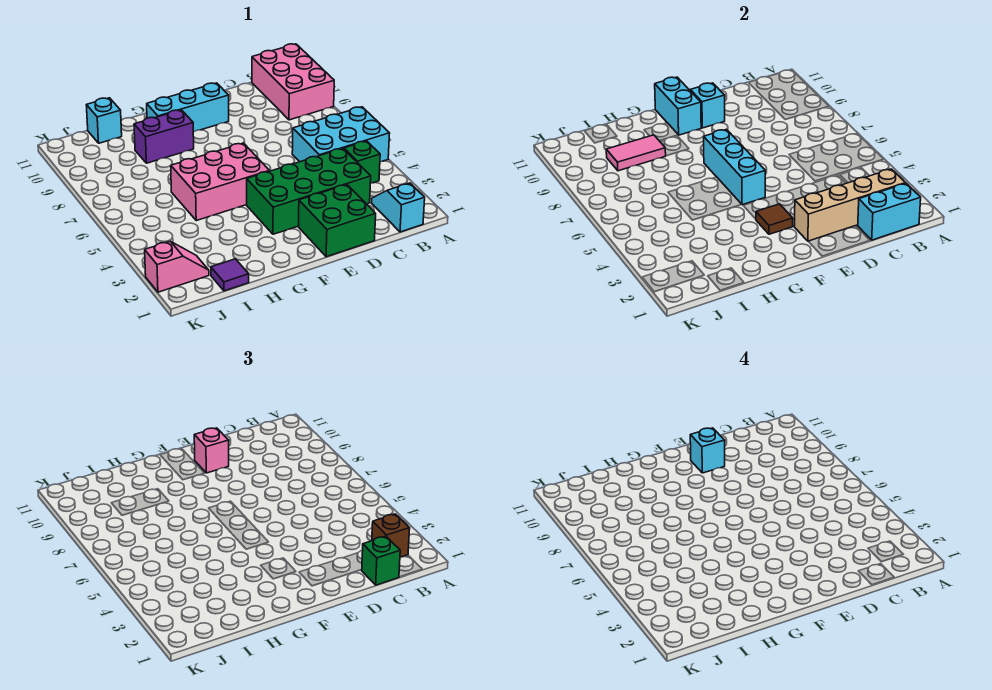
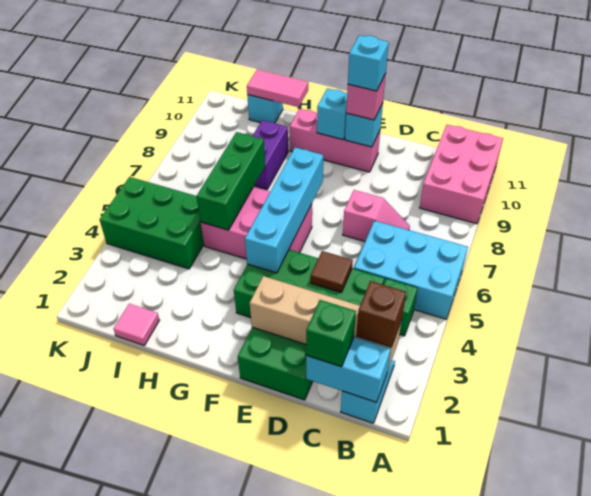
cyan brick E10:G10 level 1 -> pink brick E10:G10 level 1
brown tile F3 level 2 -> brown tile D4 level 2
cyan brick F5:F7 level 2 -> cyan brick F4:F7 level 2
cyan brick F10:F11 level 2 -> cyan brick F10 level 2
purple brick G9:H9 level 1 -> purple brick H8:H9 level 1
none -> green brick H5:H7 level 2
pink tile H9:I9 level 2 -> pink tile H11:I11 level 2
purple tile I1 level 1 -> pink tile I1 level 1
none -> green brick I4:K5 level 1
pink slope J2:K2 level 1 top K -> pink slope C7:D7 level 1 top D

